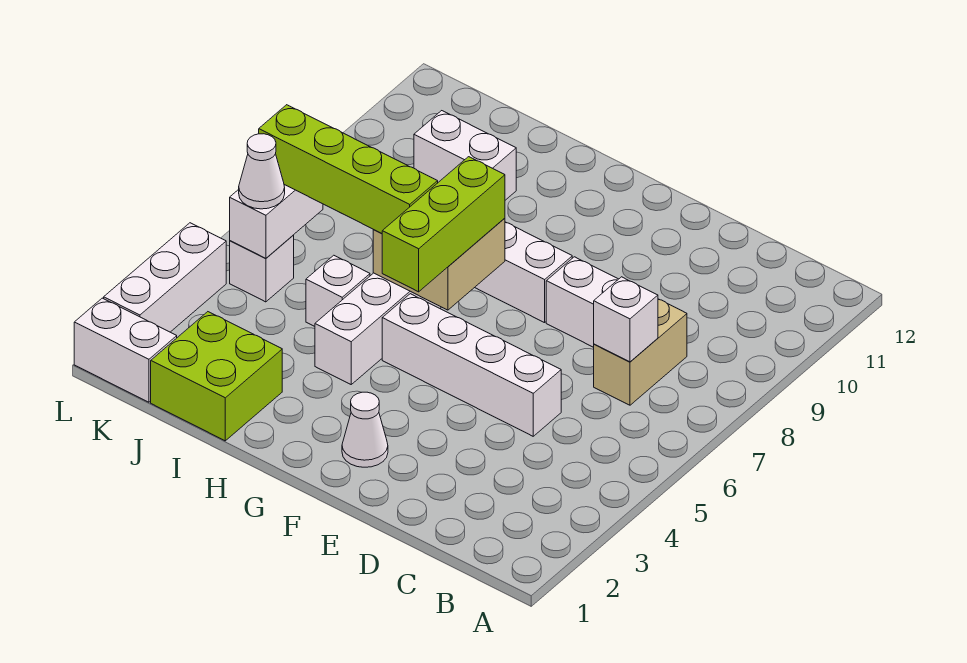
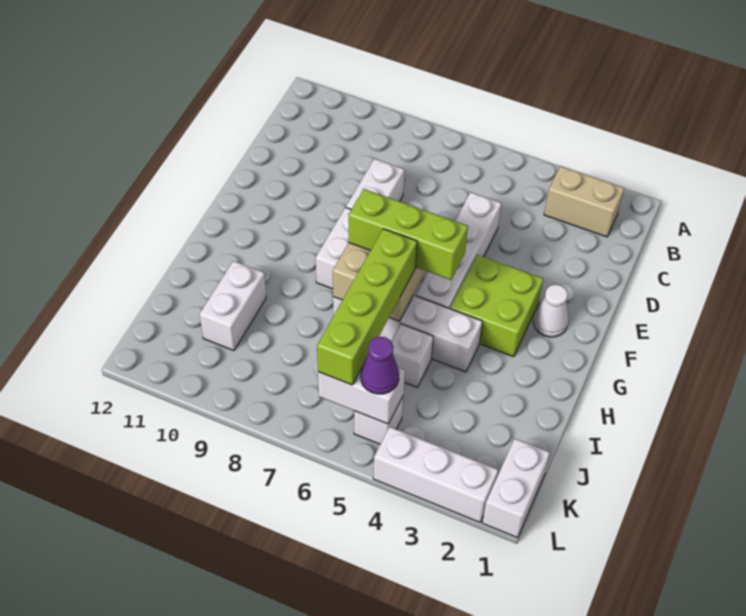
tan brick C7:C8 level 1 -> tan brick B2:B3 level 1
white brick C7 level 2 -> none
lime brick I1:J2 level 1 -> lime brick F3:G4 level 1
white cone K5 level 3 -> purple cone K5 level 3

